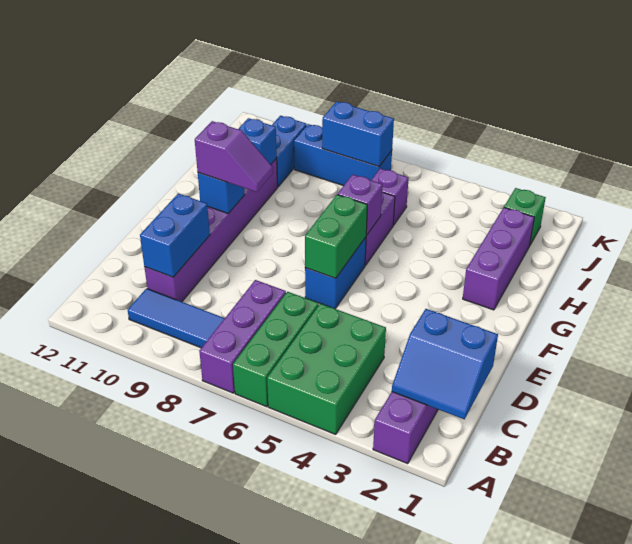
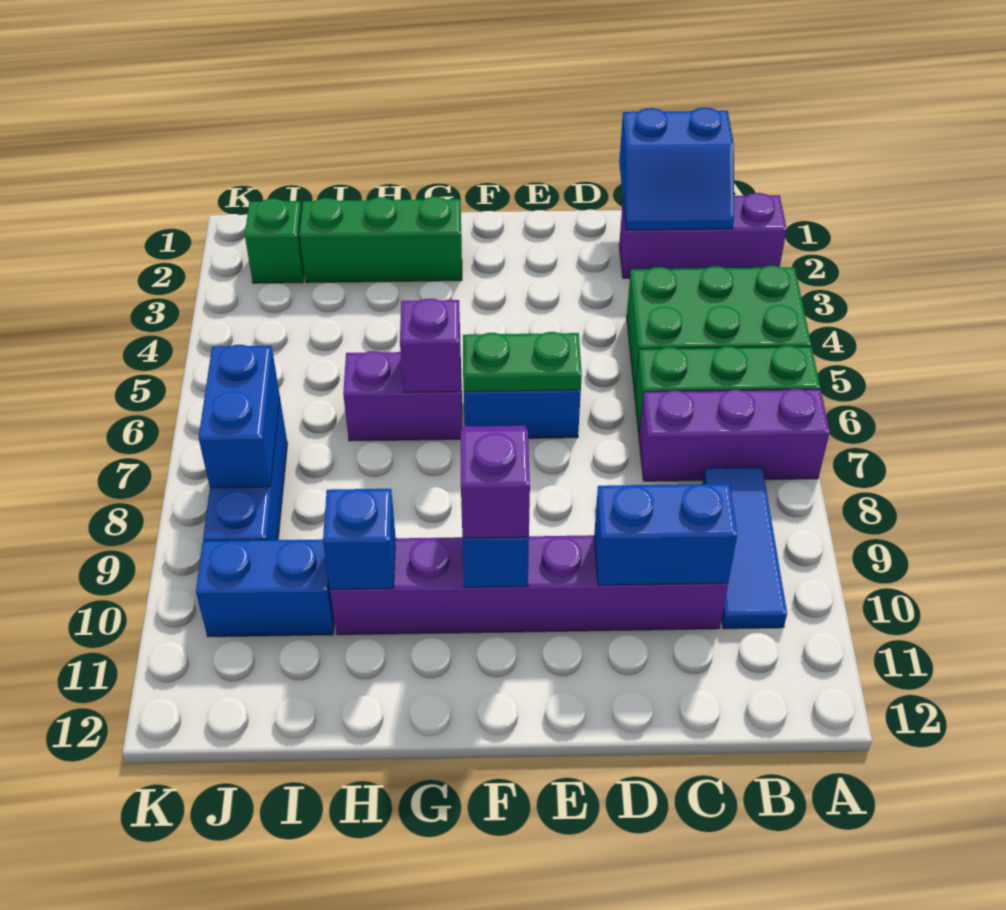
blue slope B1:C2 level 2 top C -> blue slope B1:C2 level 2 top 1
green brick E6:F6 level 2 -> green plate E6:F6 level 2
purple brick G2:I2 level 1 -> green brick G2:I2 level 1
purple brick I6 level 1 -> none

